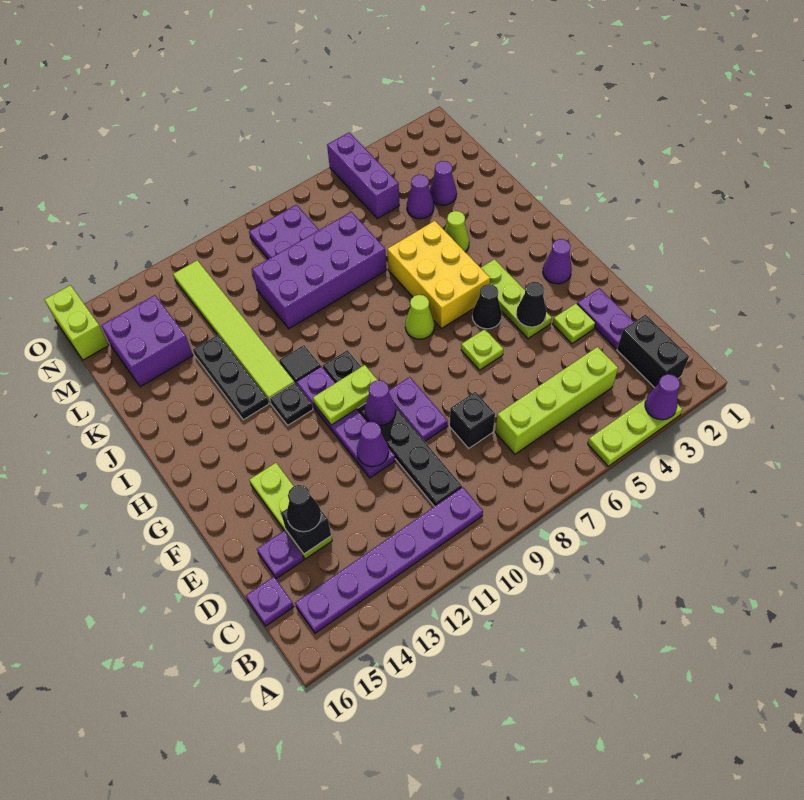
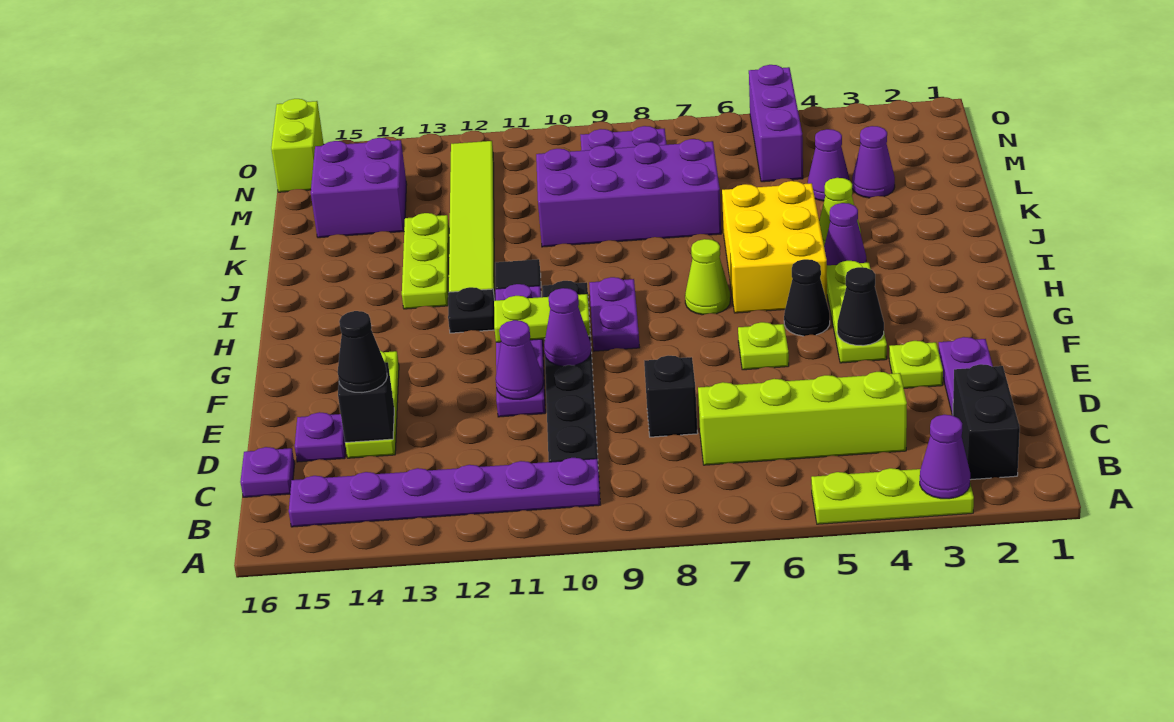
purple plate E9:F9 level 1 -> purple plate G9:H9 level 1
purple cone G2 level 1 -> purple cone I4 level 1
black plate I13:K13 level 1 -> lime plate I13:K13 level 1

